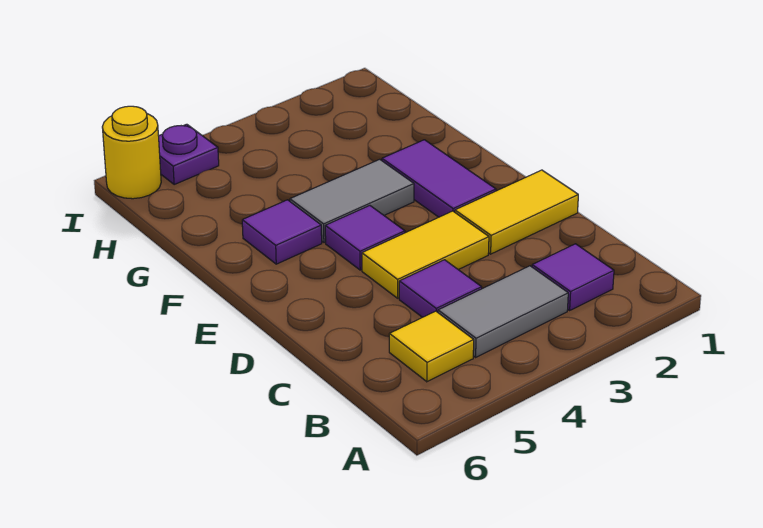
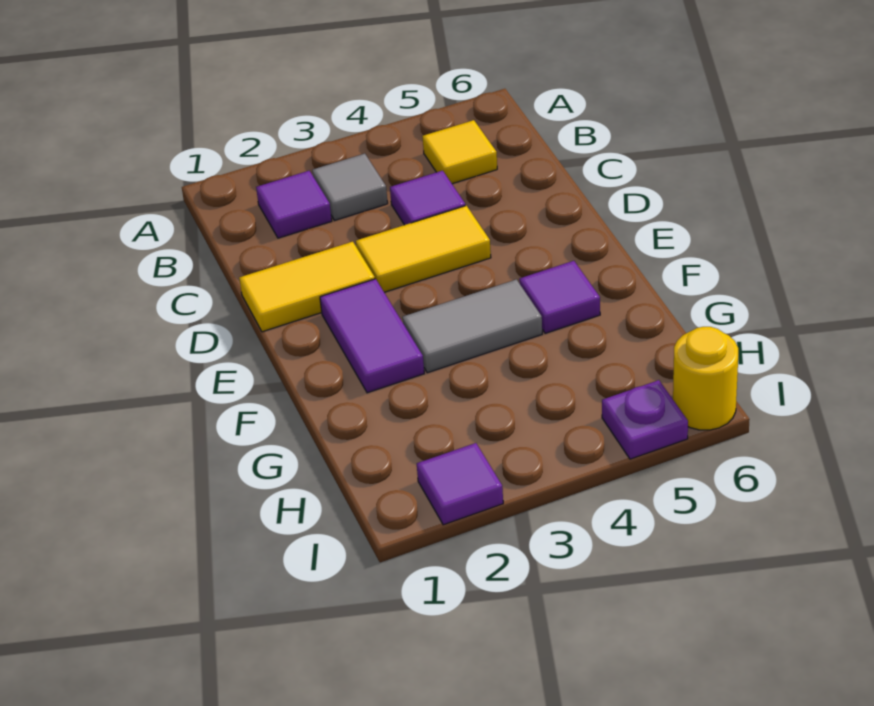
grey tile B3:B4 level 1 -> grey tile B3 level 1
purple tile E4 level 1 -> purple tile I2 level 1

